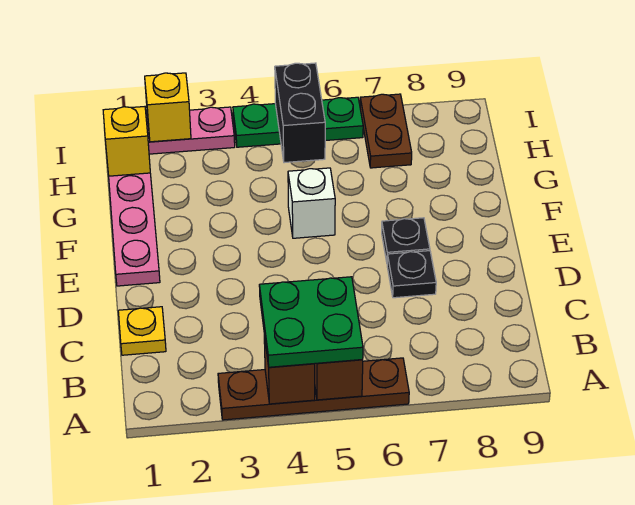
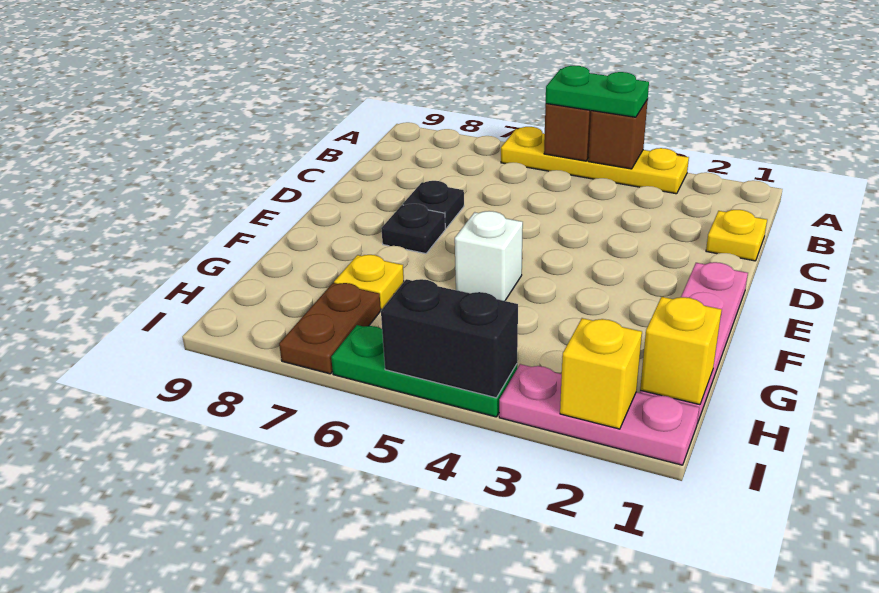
brown plate A3:A6 level 1 -> yellow plate A3:A6 level 1
green plate A4:B5 level 3 -> green plate A4:A5 level 3
none -> yellow plate G7 level 1
black brick H5:I5 level 2 -> black brick I4:I5 level 2

